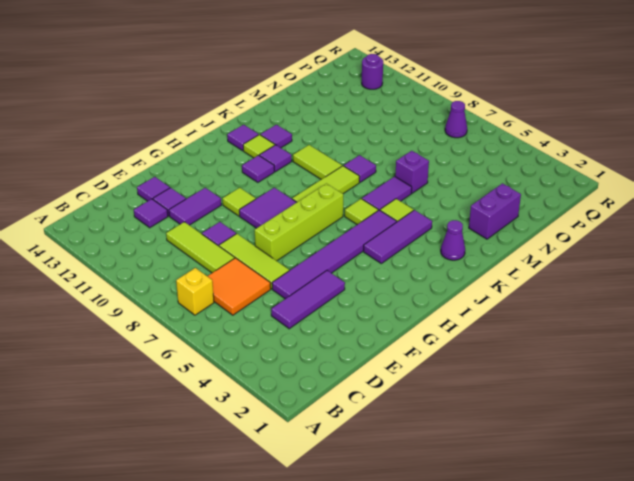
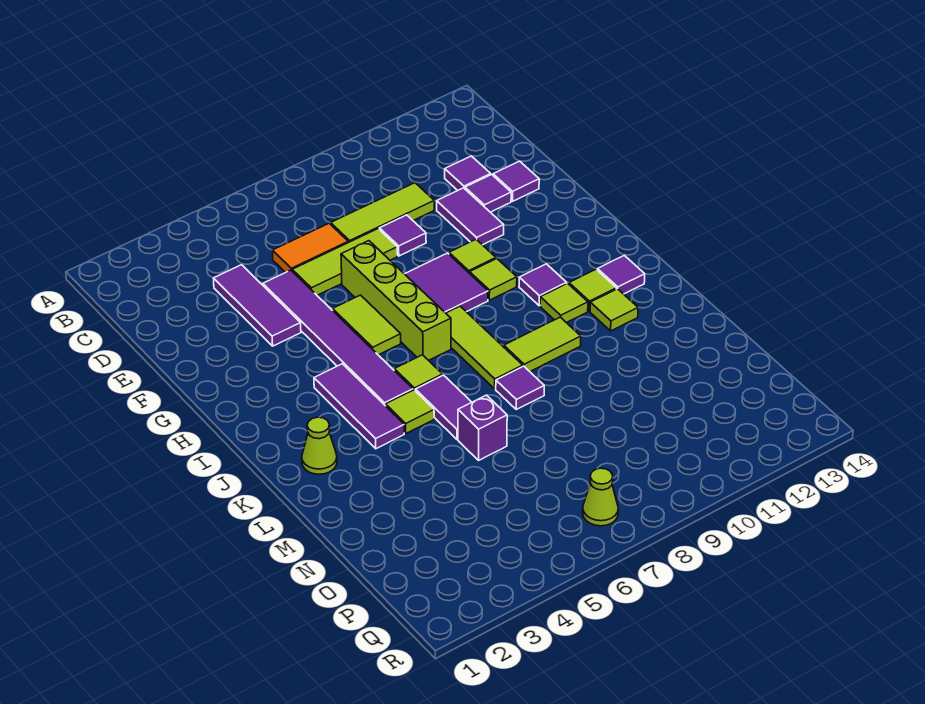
yellow brick B7 level 1 -> none
orange tile C6:D7 level 1 -> orange tile D6:D7 level 1
none -> lime tile G6:H6 level 1
none -> lime tile H10 level 1
purple tile J11 level 1 -> lime tile J11 level 1
purple cone K2 level 1 -> lime cone K2 level 1
purple tile K12 level 1 -> lime tile K12 level 1
purple brick M2:N2 level 1 -> none
purple cone Q7 level 1 -> lime cone Q7 level 1
purple round brick Q12 level 1 -> none

